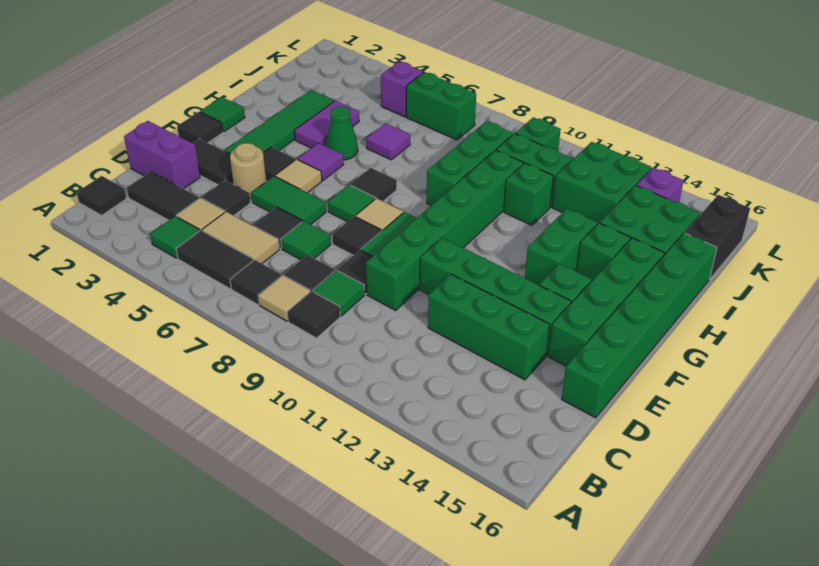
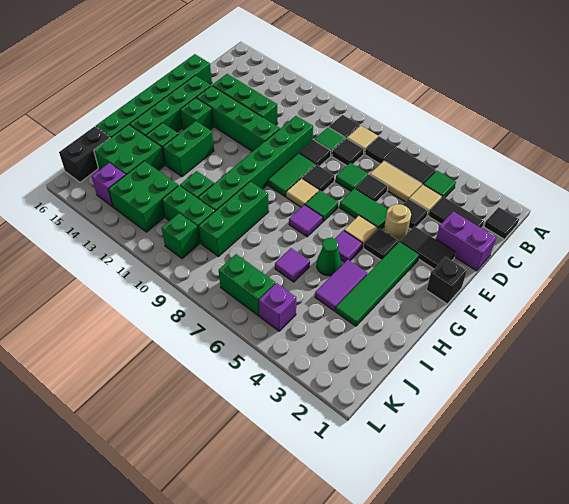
black tile F1 level 1 -> black brick F1 level 1
green tile G1 level 1 -> none
black tile G7 level 1 -> purple tile G7 level 1

